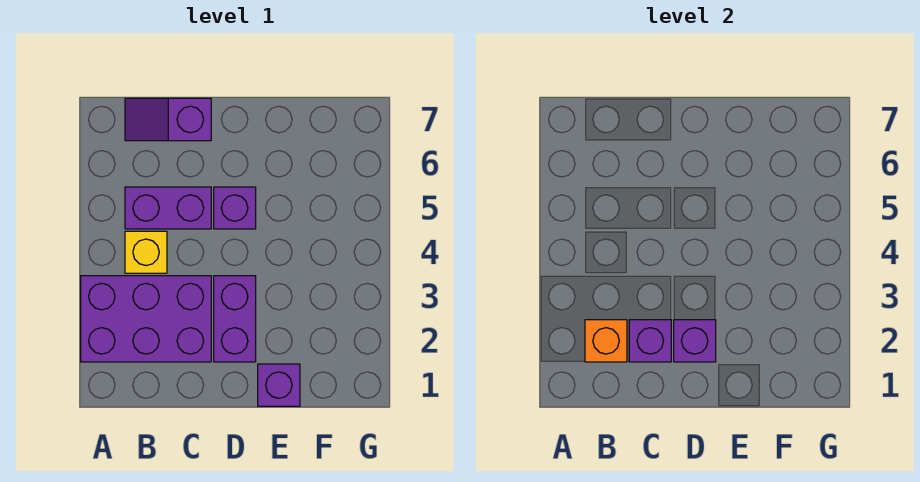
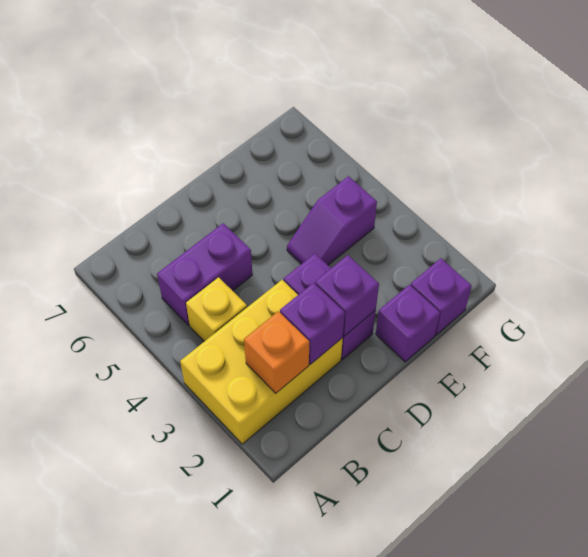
purple brick A2:C3 level 1 -> yellow brick A2:C3 level 1
purple slope B7:C7 level 1 top C -> purple slope E4:F4 level 1 top F
purple brick D5 level 1 -> purple brick F1 level 1

